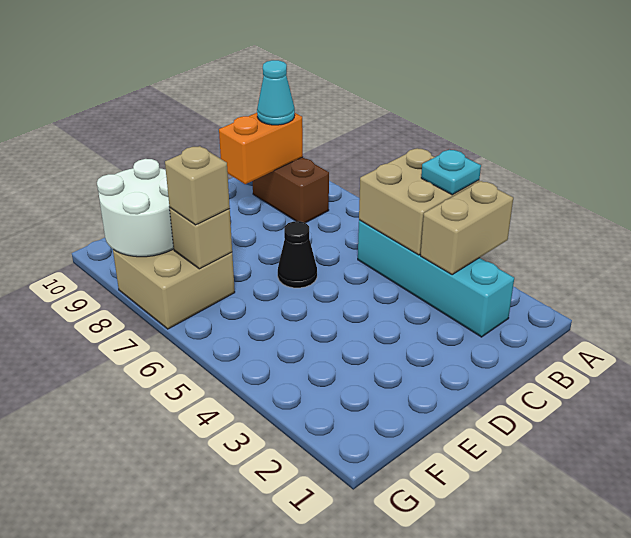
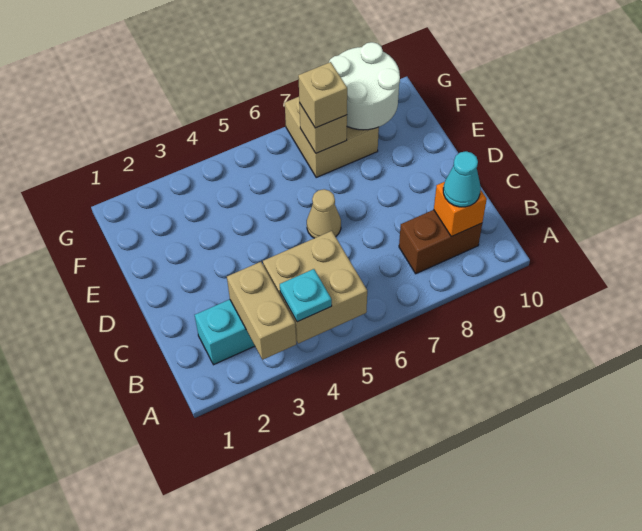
orange brick B9:C9 level 2 -> orange brick B9 level 2
black cone D6 level 1 -> tan cone D6 level 1

